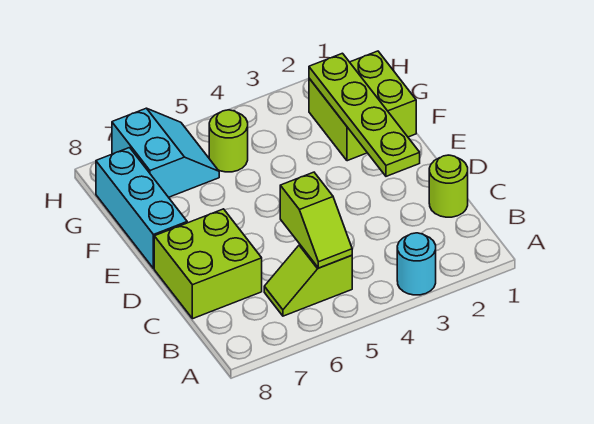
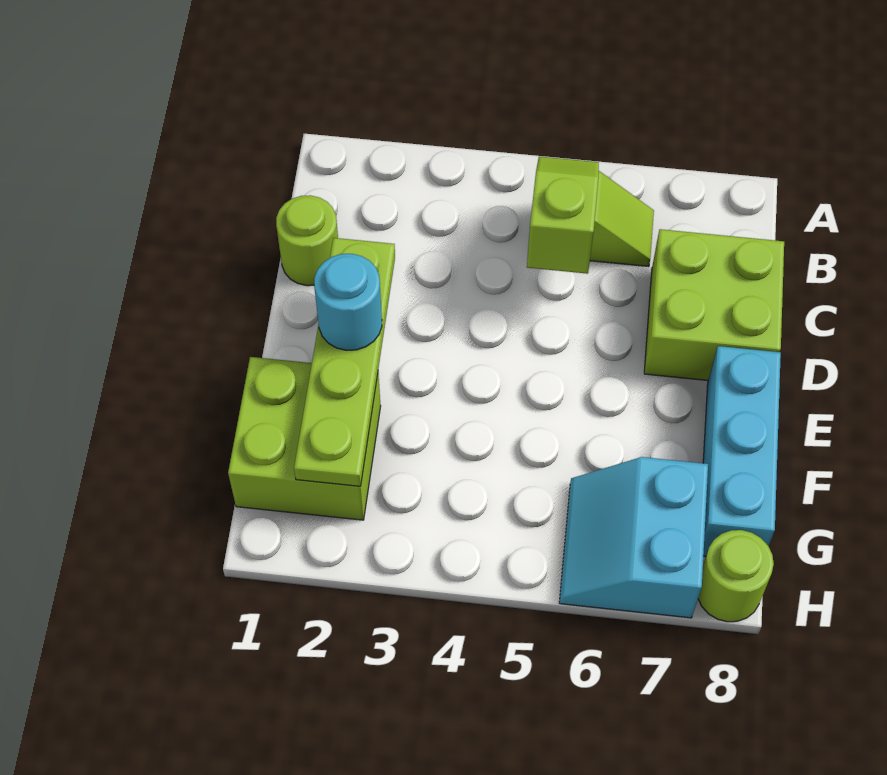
cyan round brick A3 level 1 -> cyan round brick E2 level 3
lime round brick G5 level 1 -> lime round brick H8 level 1

